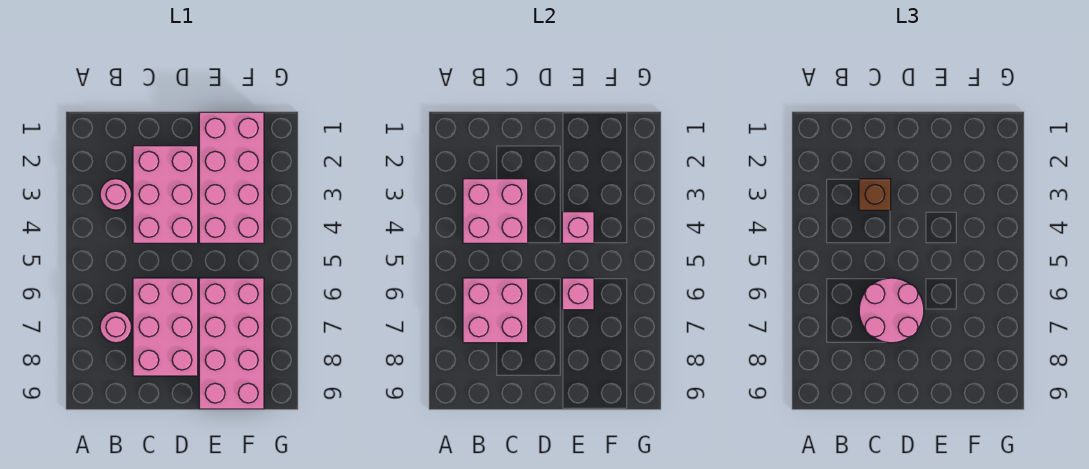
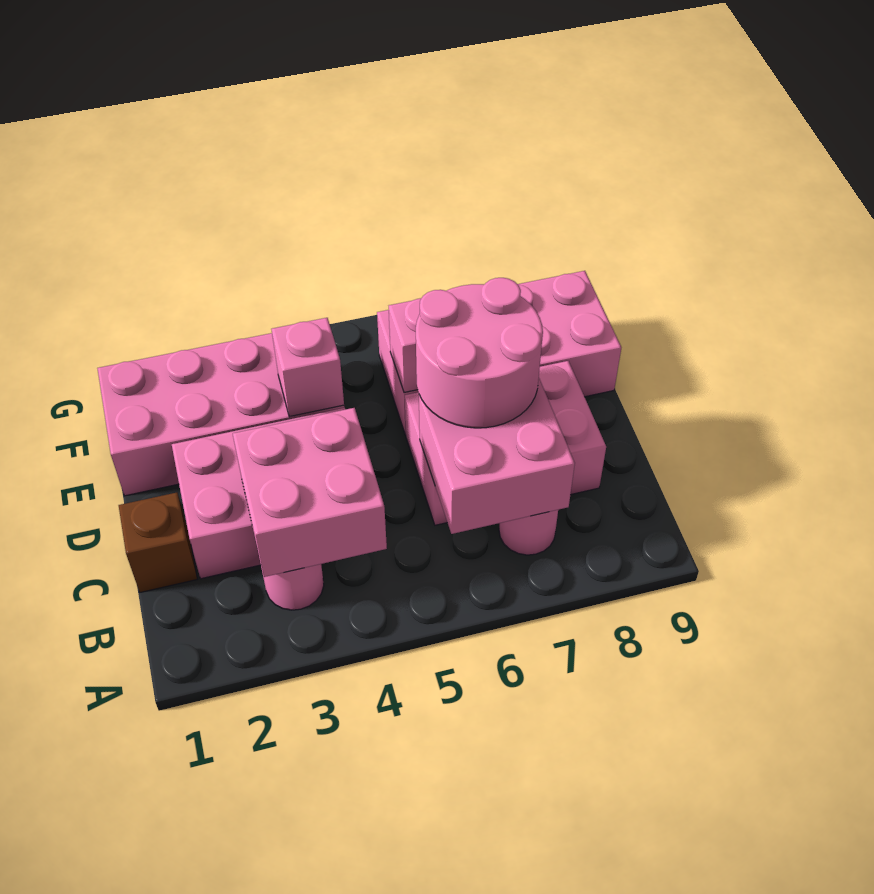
brown brick C3 level 3 -> brown brick C1 level 1

